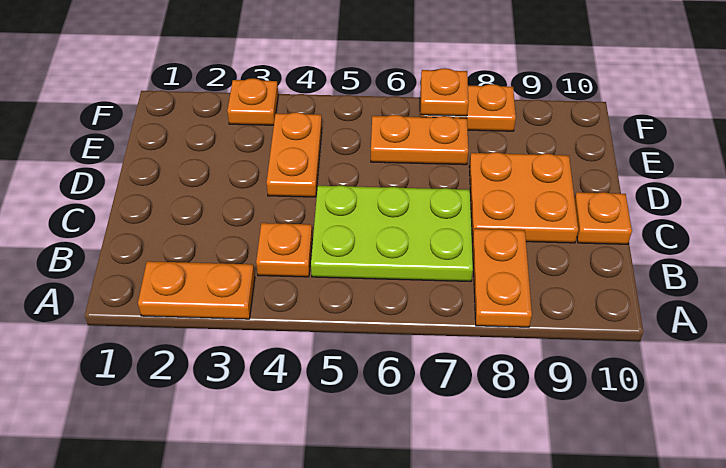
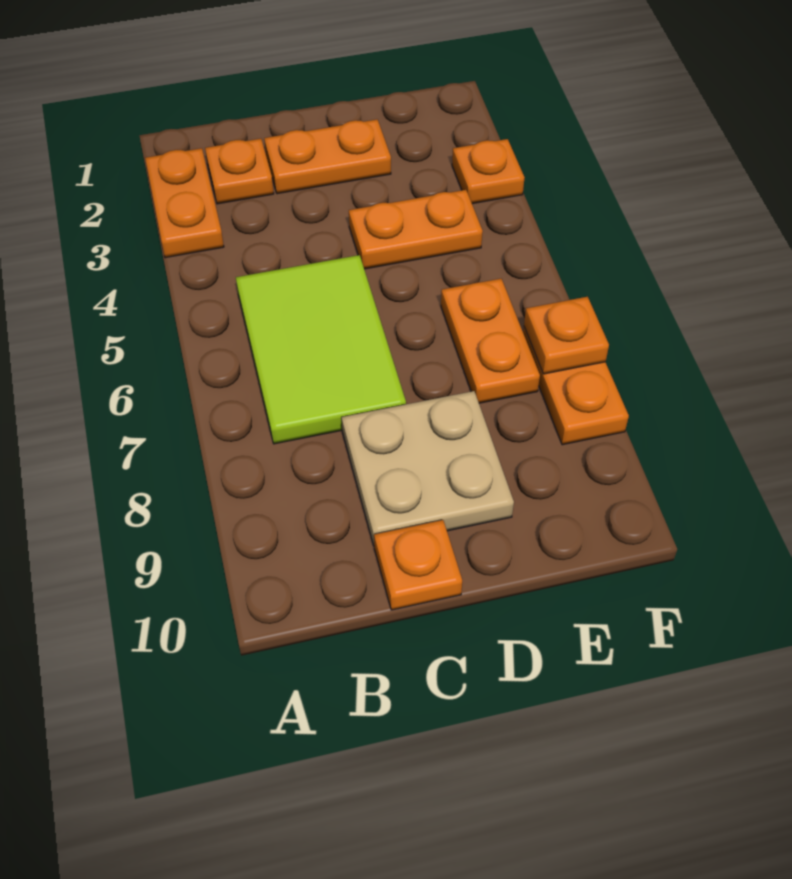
orange plate A8:B8 level 1 -> orange plate C2:D2 level 1
orange plate B4 level 1 -> orange plate B2 level 1
lime plate B5:C7 level 1 -> lime tile B5:C7 level 1
orange plate C8:D9 level 1 -> tan plate C8:D9 level 1

